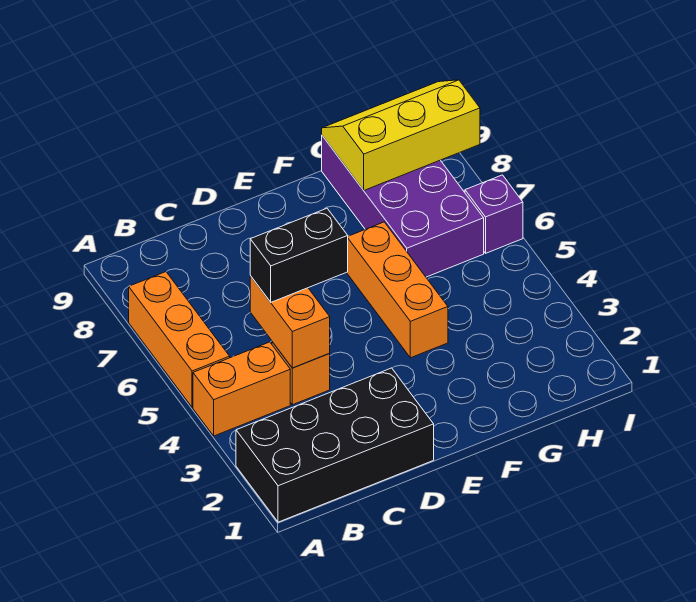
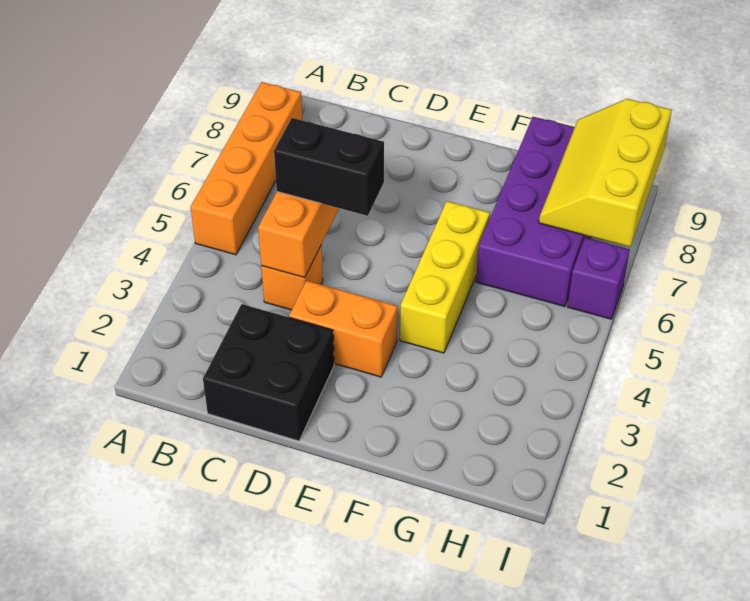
black brick A1:D2 level 1 -> black brick C1:D2 level 1
orange brick A4:B4 level 1 -> orange brick D3:E3 level 1
orange brick A5:A7 level 1 -> orange brick A5:A8 level 1
orange brick F4:F6 level 1 -> yellow brick F4:F6 level 1
yellow slope G8:I9 level 2 top 8 -> yellow slope H7:I9 level 2 top I

